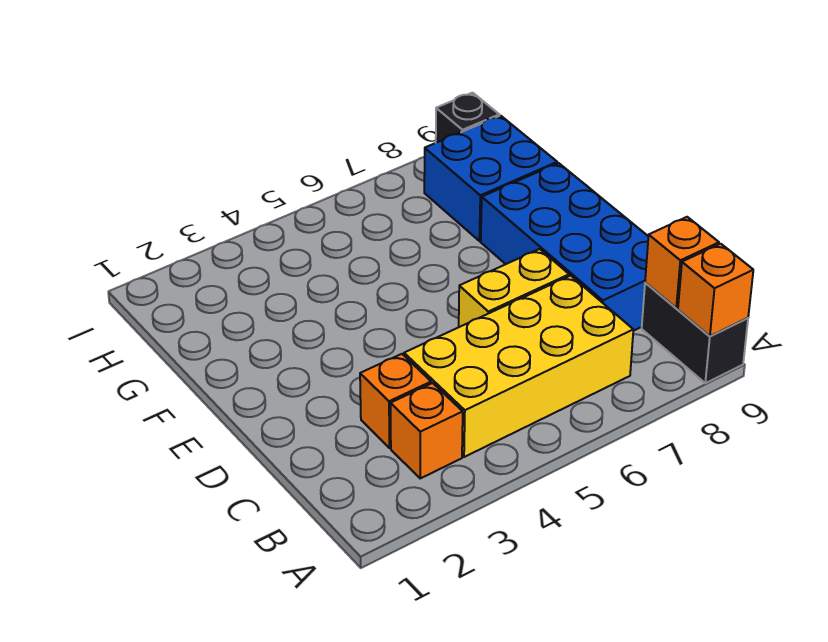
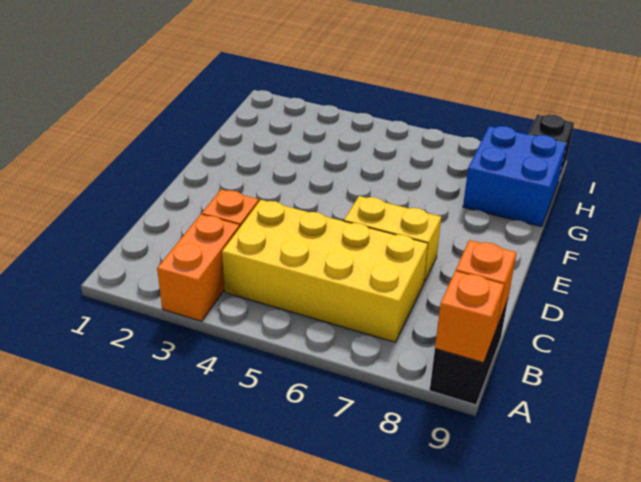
orange brick B3 level 1 -> orange brick A3:B3 level 1
blue brick C8:F9 level 1 -> none

